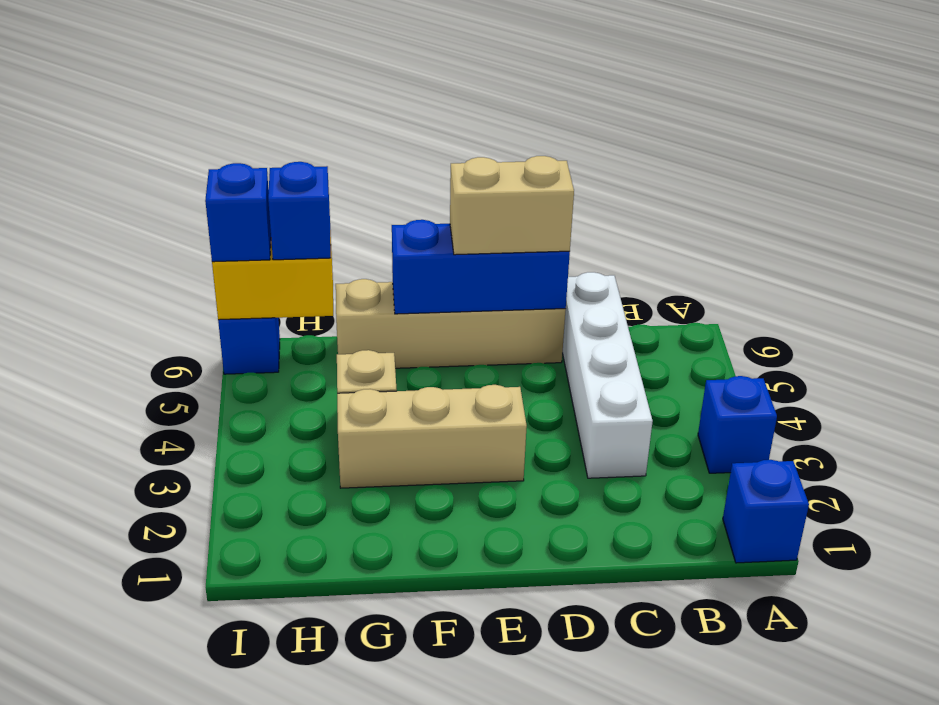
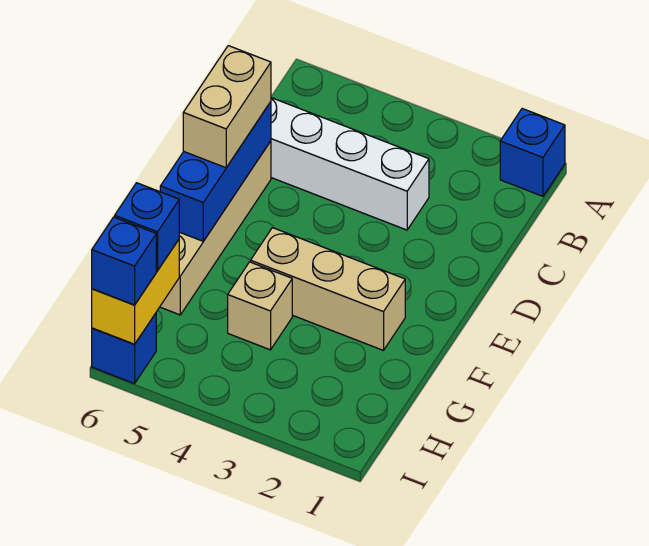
blue brick A3 level 1 -> none
tan brick E3:G3 level 1 -> tan brick F2:F4 level 1

